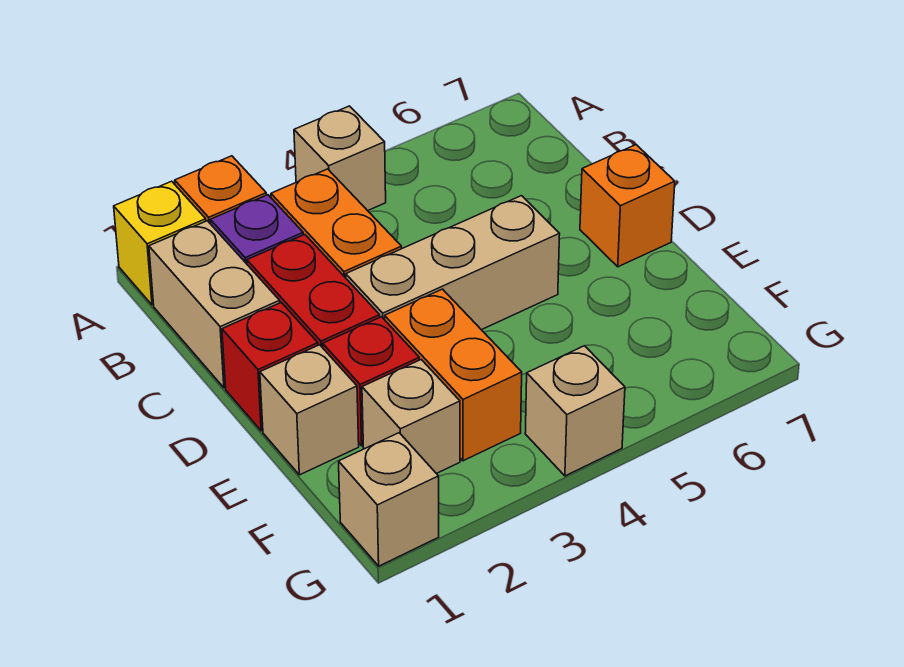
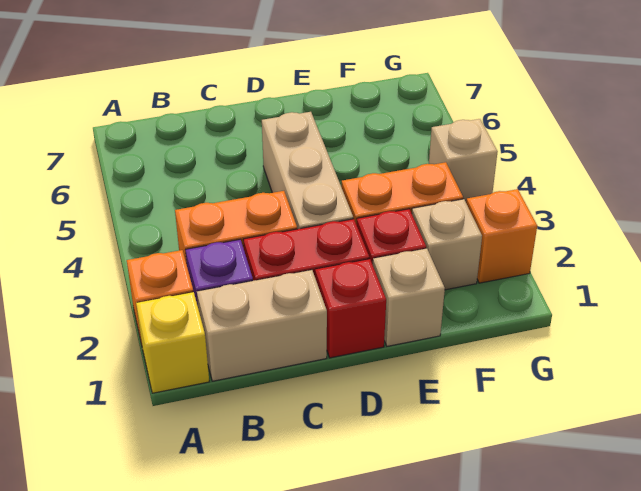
tan brick A4 level 1 -> none
orange brick D7 level 1 -> orange brick G2 level 1
tan brick G1 level 1 -> none

